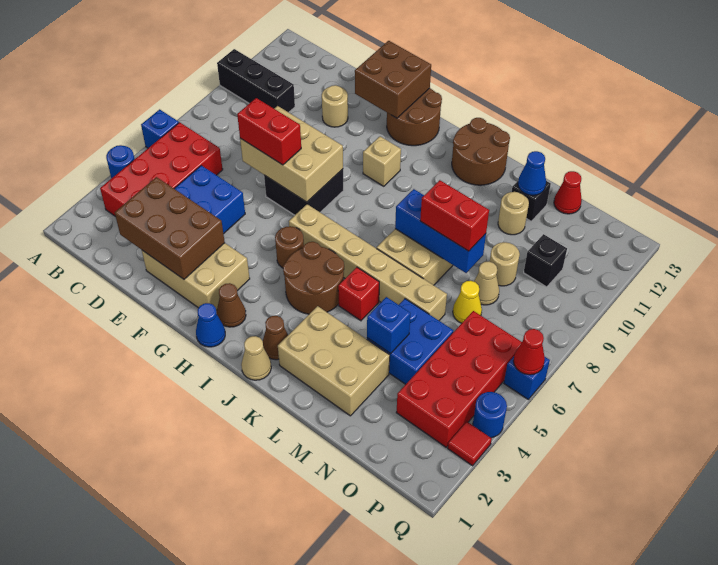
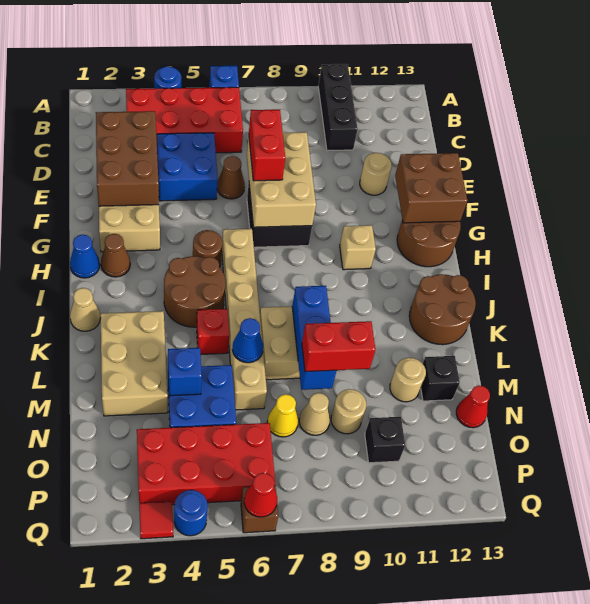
brown cone J2 level 1 -> brown cone E6 level 1
red brick L8:M8 level 3 -> red brick M8:M9 level 3
blue cone M12 level 2 -> blue cone L6 level 2
blue brick Q6 level 1 -> brown brick Q6 level 1

